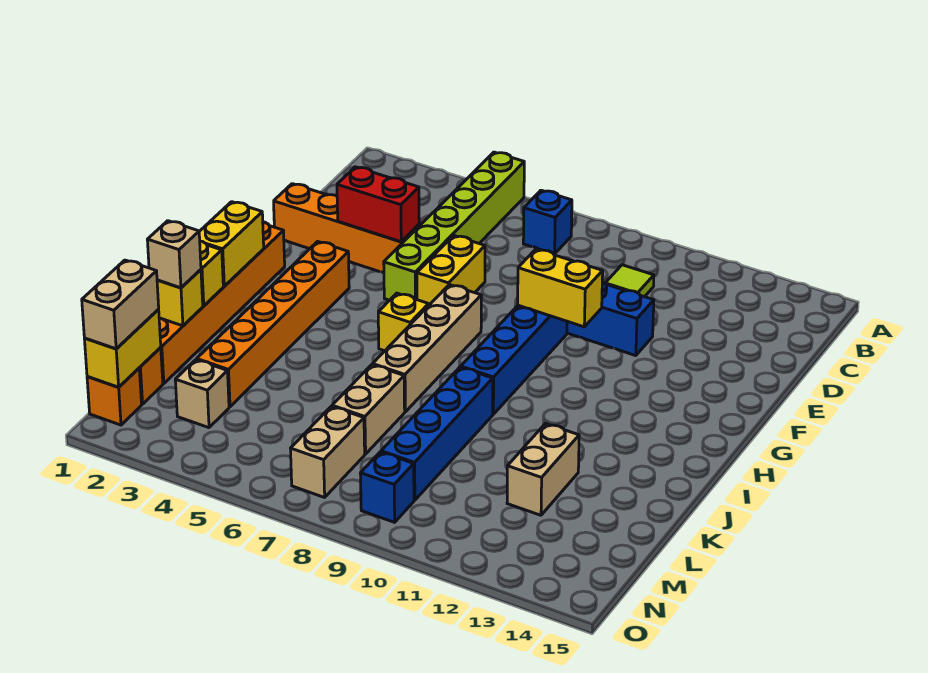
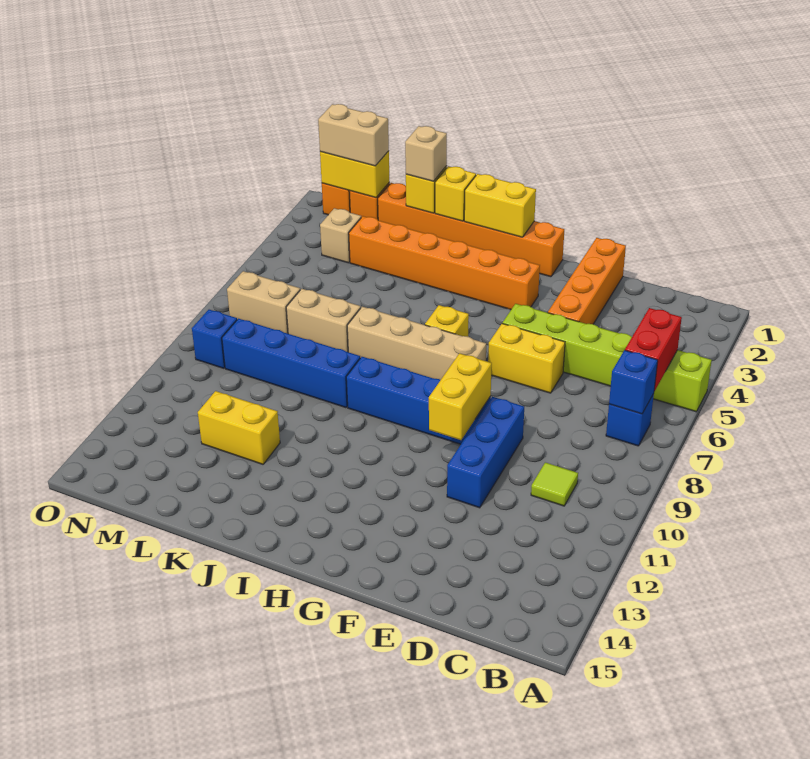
none -> blue brick B7 level 2
red brick E3:E4 level 2 -> red brick B5:B6 level 2
tan brick K12:L12 level 1 -> yellow brick K12:L12 level 1

